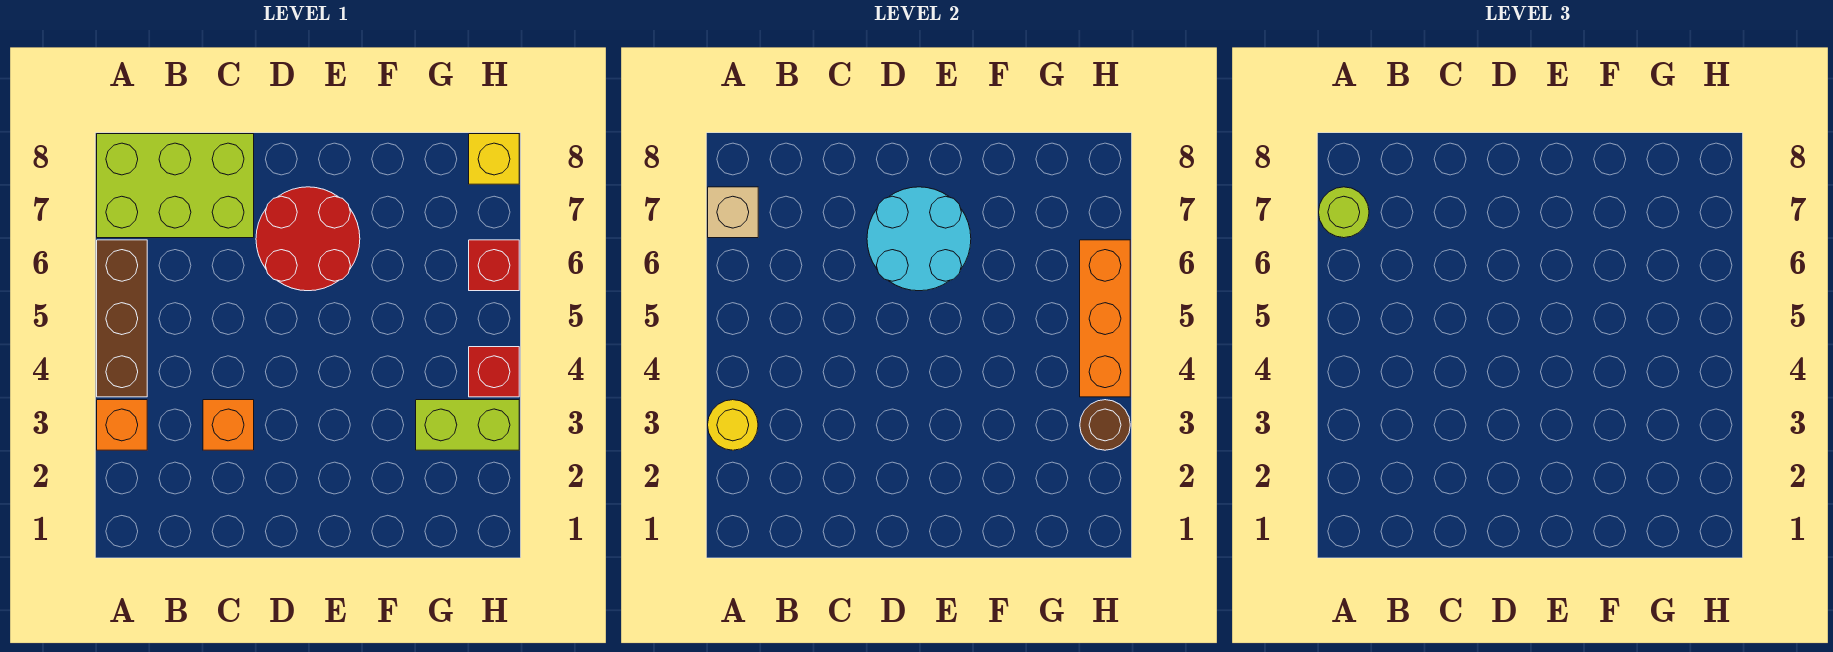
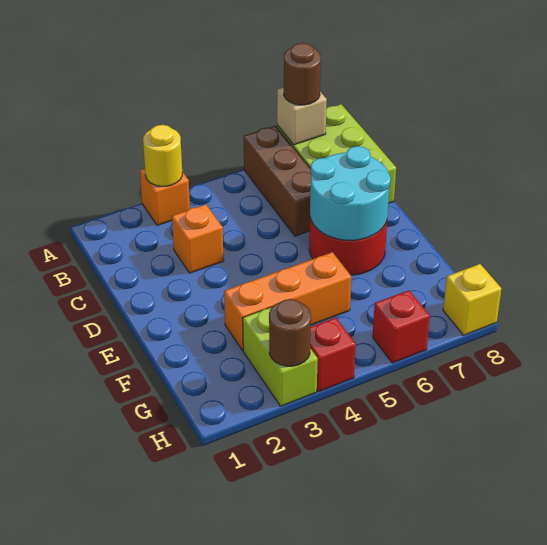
brown brick A4:A6 level 1 -> brown brick A6:C6 level 1
lime round brick A7 level 3 -> brown round brick A7 level 3
orange brick H4:H6 level 2 -> orange brick F3:F5 level 1

